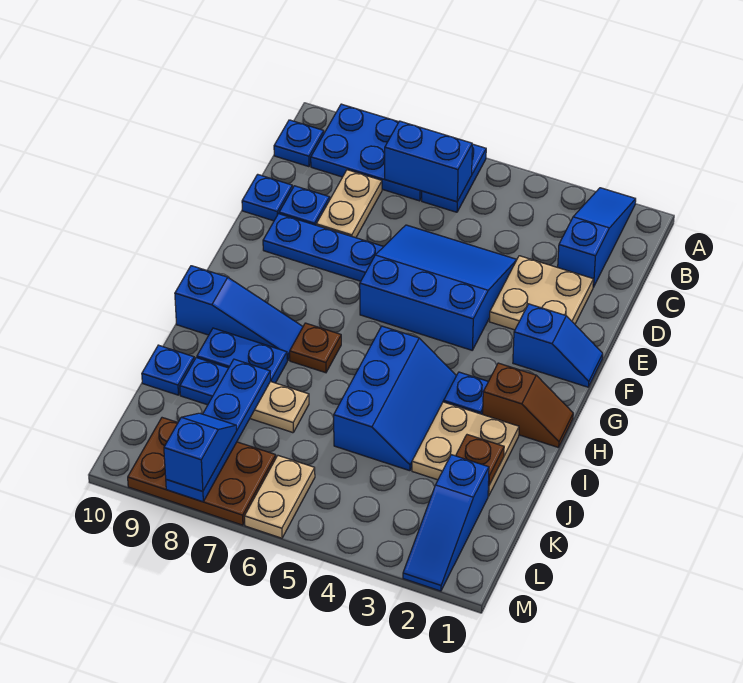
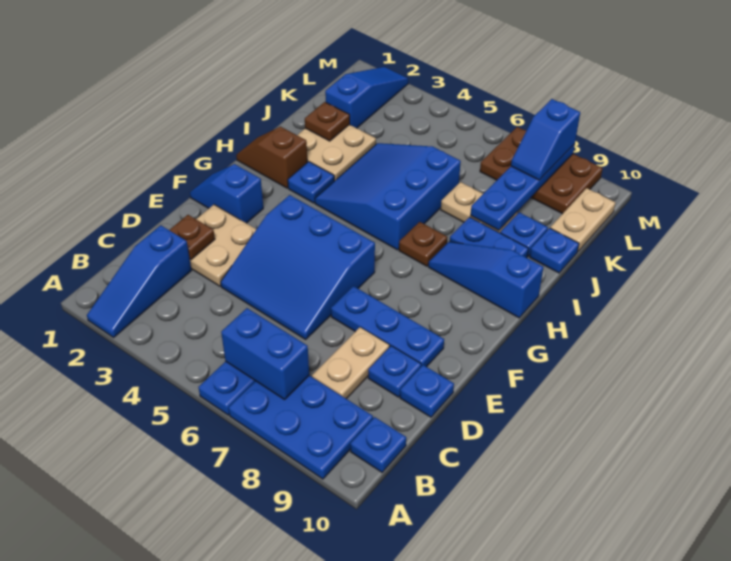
none -> brown plate D2 level 2
blue slope H4:J5 level 1 top 5 -> blue slope H4:J6 level 1 top 6
tan plate L6:M6 level 1 -> tan plate K10:L10 level 1

